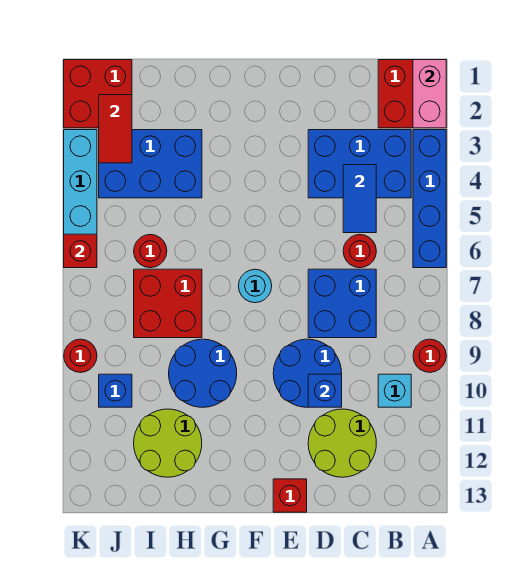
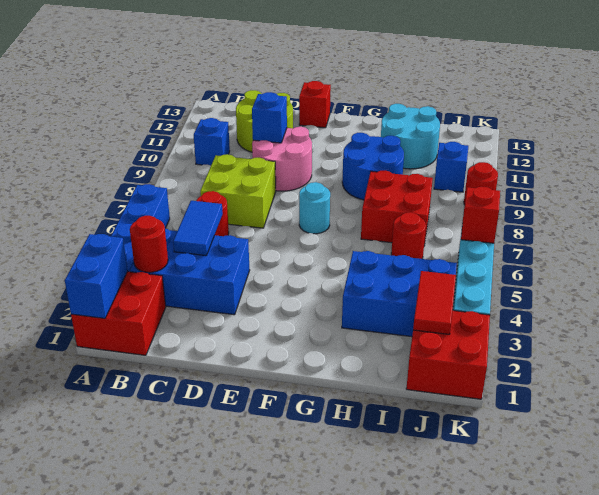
pink brick A1:A2 level 2 -> blue brick A1:A2 level 2
red round brick A9 level 1 -> red round brick B3 level 2
cyan brick B10 level 1 -> blue brick B10 level 1
blue brick C7:D8 level 1 -> lime brick C7:D8 level 1
blue round brick D9:E10 level 1 -> pink round brick D9:E10 level 1
lime round brick H11:I12 level 1 -> cyan round brick H11:I12 level 1

